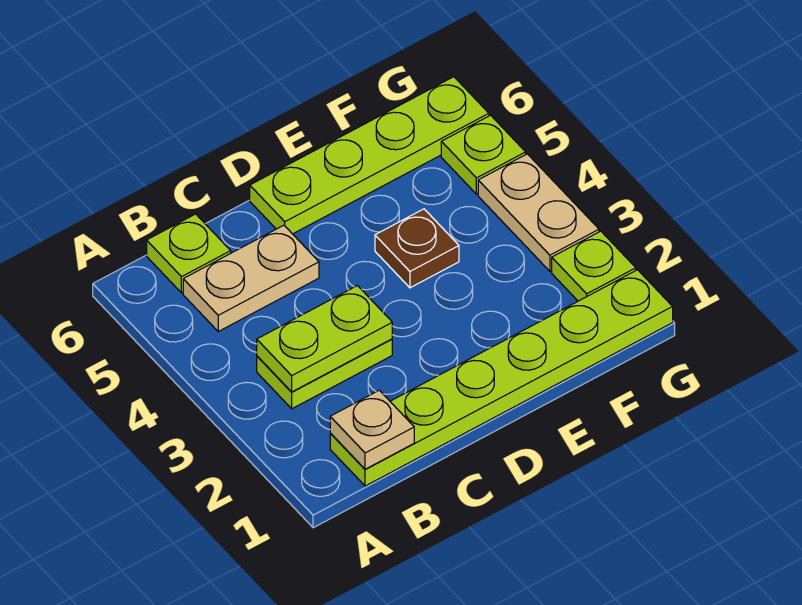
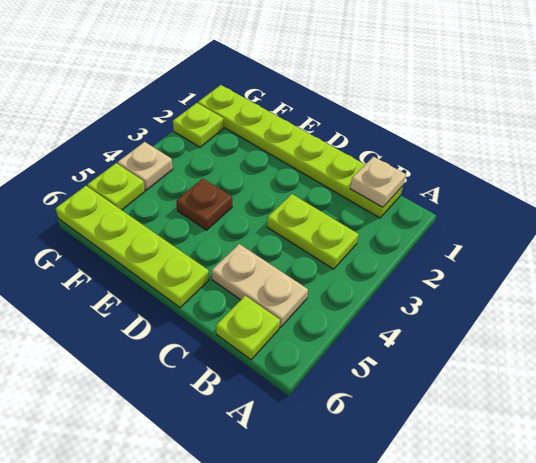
lime plate B3:C3 level 2 -> none
tan plate G3:G4 level 1 -> tan plate G4 level 1

